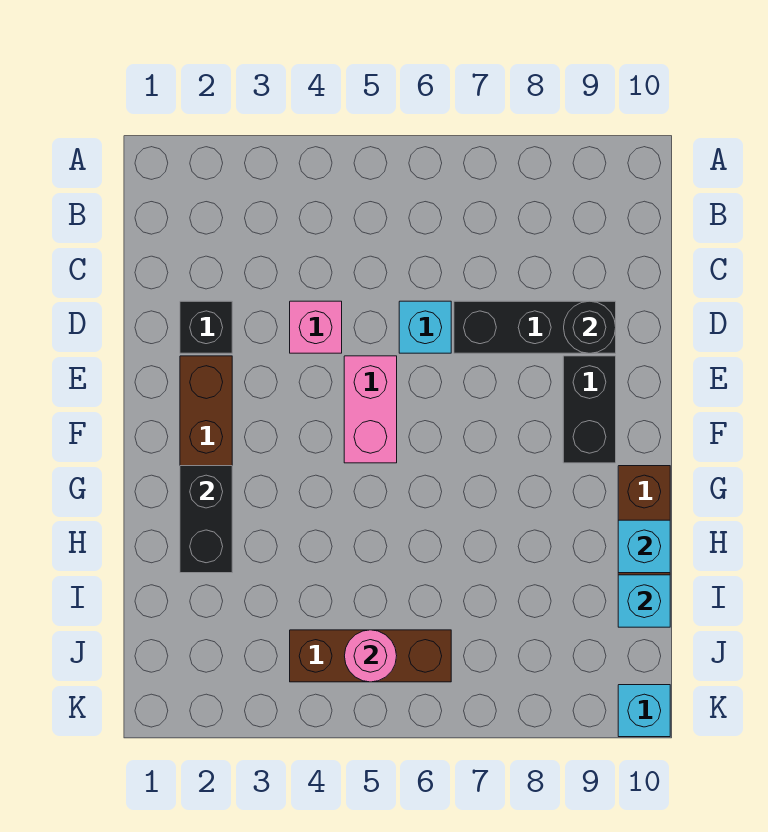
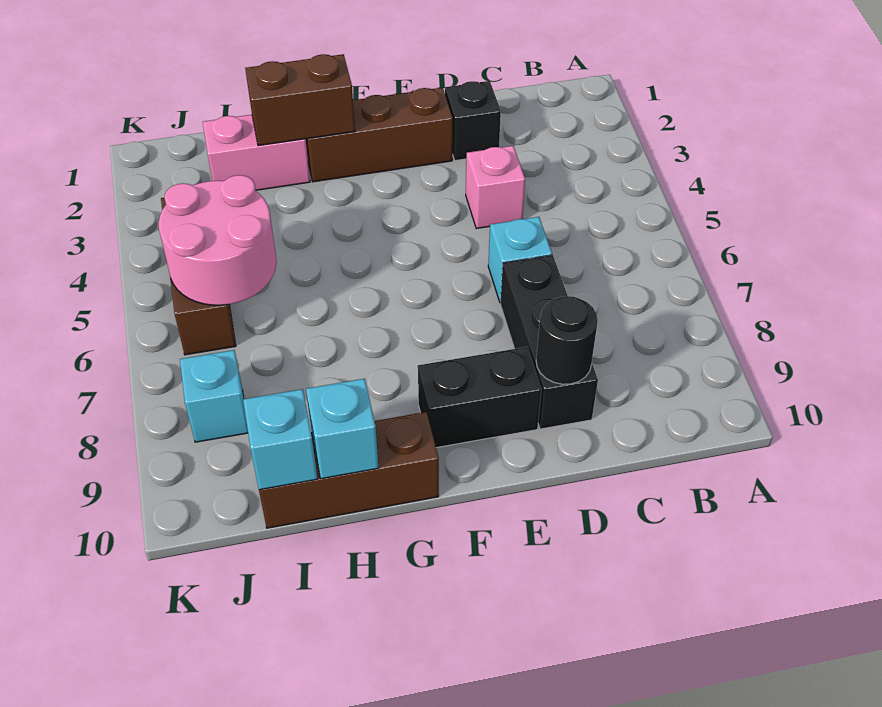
pink brick E5:F5 level 1 -> pink brick H2:I2 level 1
black brick G2:H2 level 2 -> brown brick G2:H2 level 2
pink round brick J5 level 2 -> pink round brick I5:J6 level 2
cyan brick K10 level 1 -> cyan brick J8 level 1

